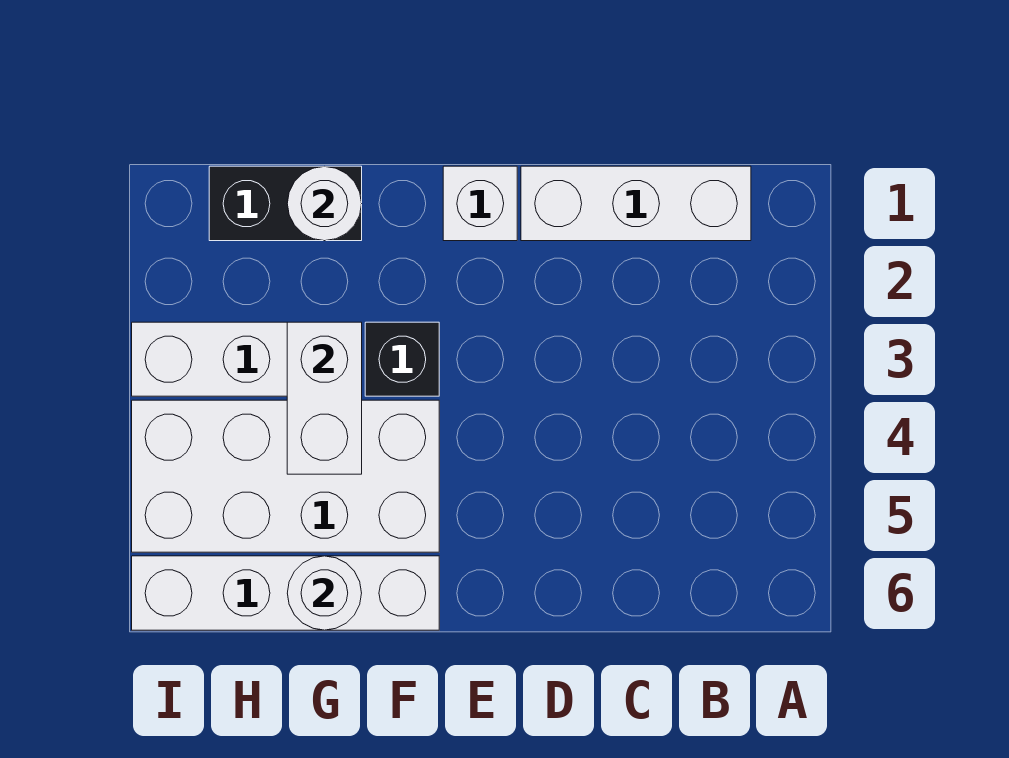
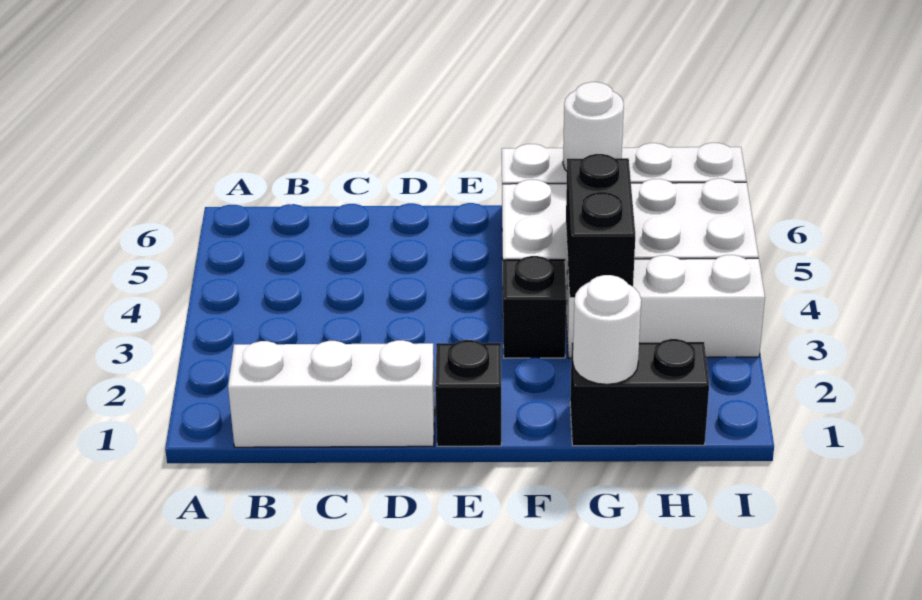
white brick E1 level 1 -> black brick E1 level 1
white brick G3:G4 level 2 -> black brick G3:G4 level 2

